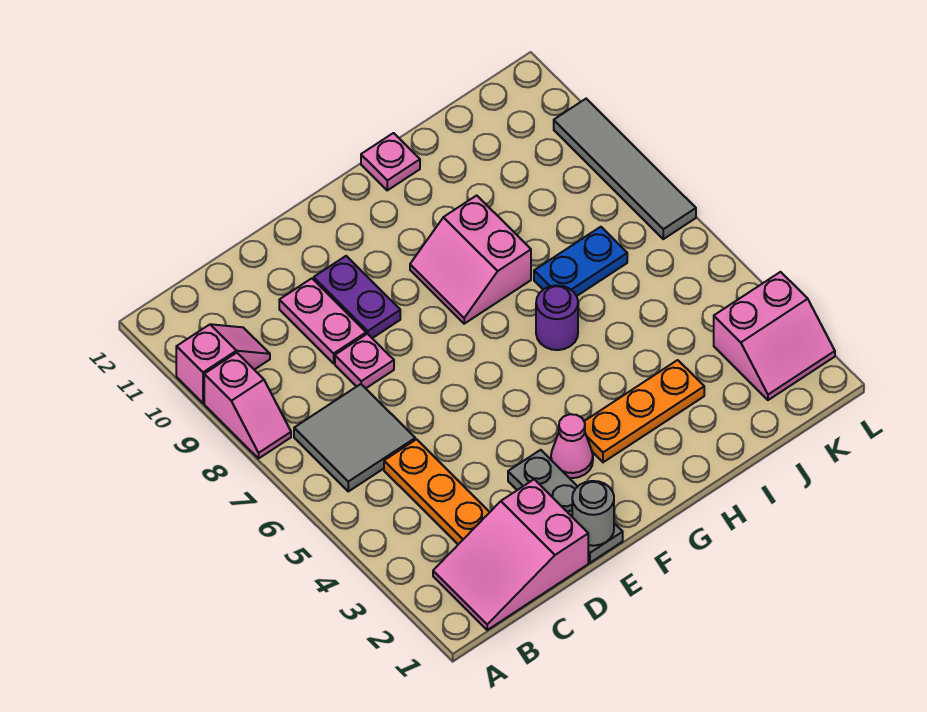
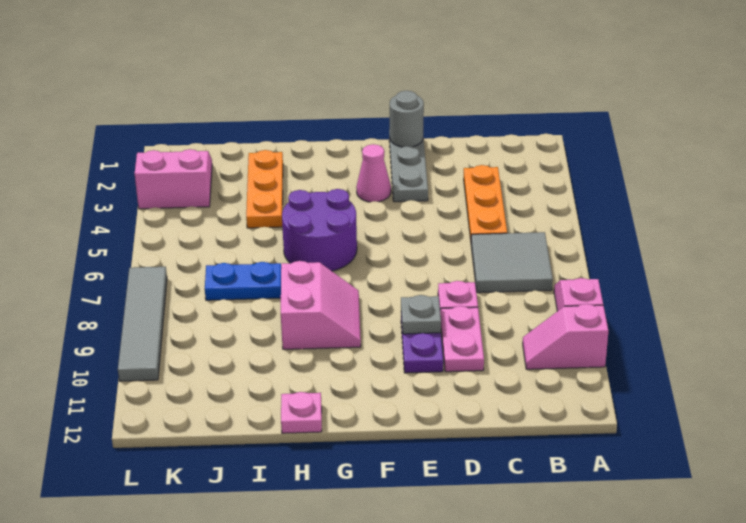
pink slope B1:D2 level 1 top D -> none
none -> grey plate E9 level 2
orange plate G3:I3 level 1 -> orange plate I2:I4 level 1
purple round brick H6 level 1 -> purple round brick G5:H6 level 1

